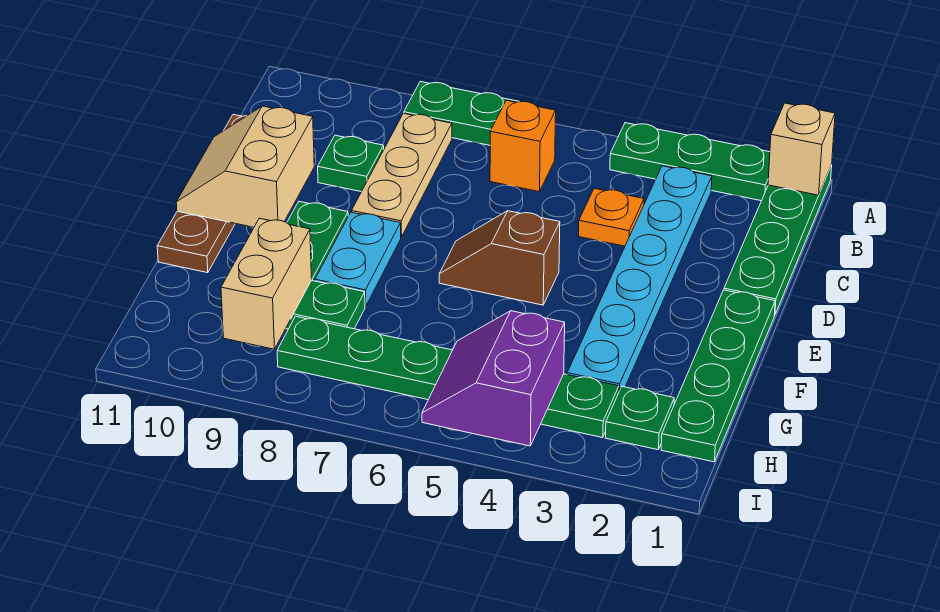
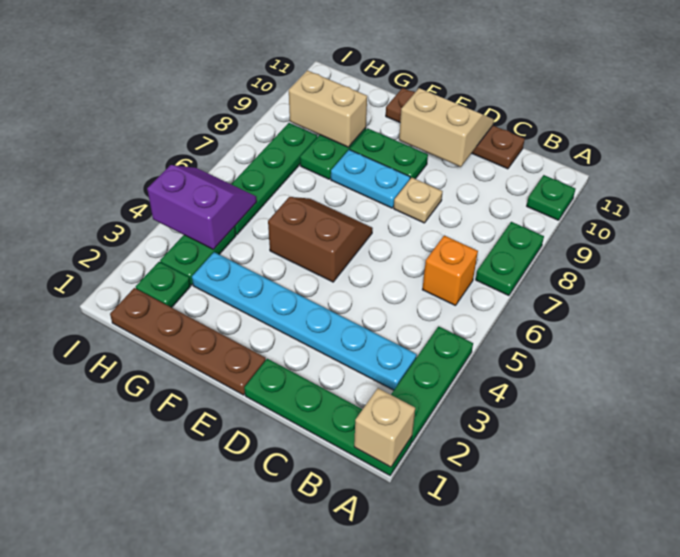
tan plate B8:D8 level 1 -> tan plate D8 level 1
orange plate C4 level 1 -> none
green plate C9 level 1 -> green plate A10 level 1
green plate E1:H1 level 1 -> brown plate E1:H1 level 1
brown slope E5:E6 level 1 top 5 -> brown slope E5:F6 level 1 top 5

